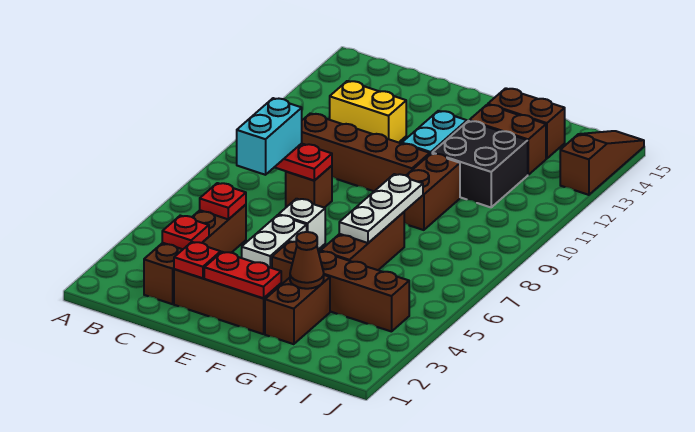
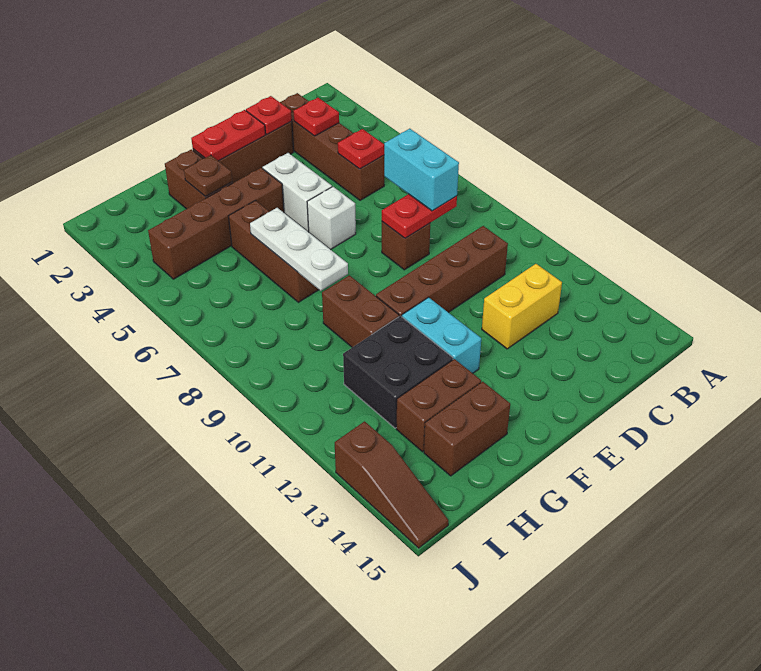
brown cone G3 level 2 -> brown plate G3 level 2

